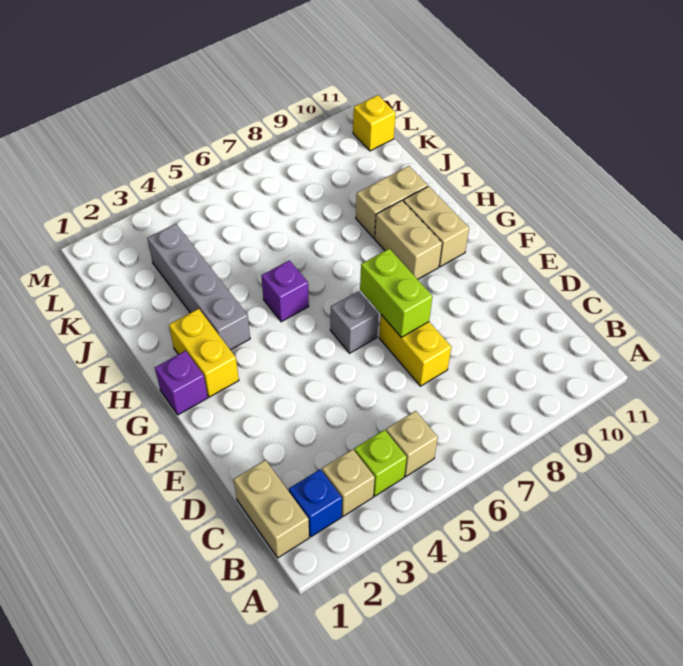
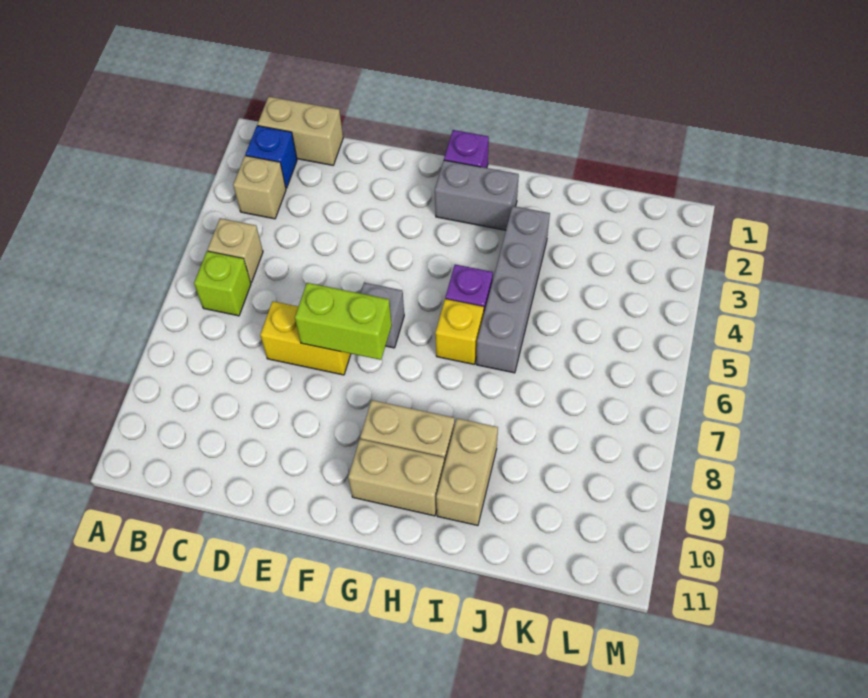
lime brick B4 level 1 -> lime brick B6 level 1
yellow brick G2:H2 level 1 -> grey brick G2:H2 level 1
grey brick H3:K3 level 1 -> grey brick I3:I6 level 1
yellow brick L11 level 1 -> yellow brick H6 level 1

